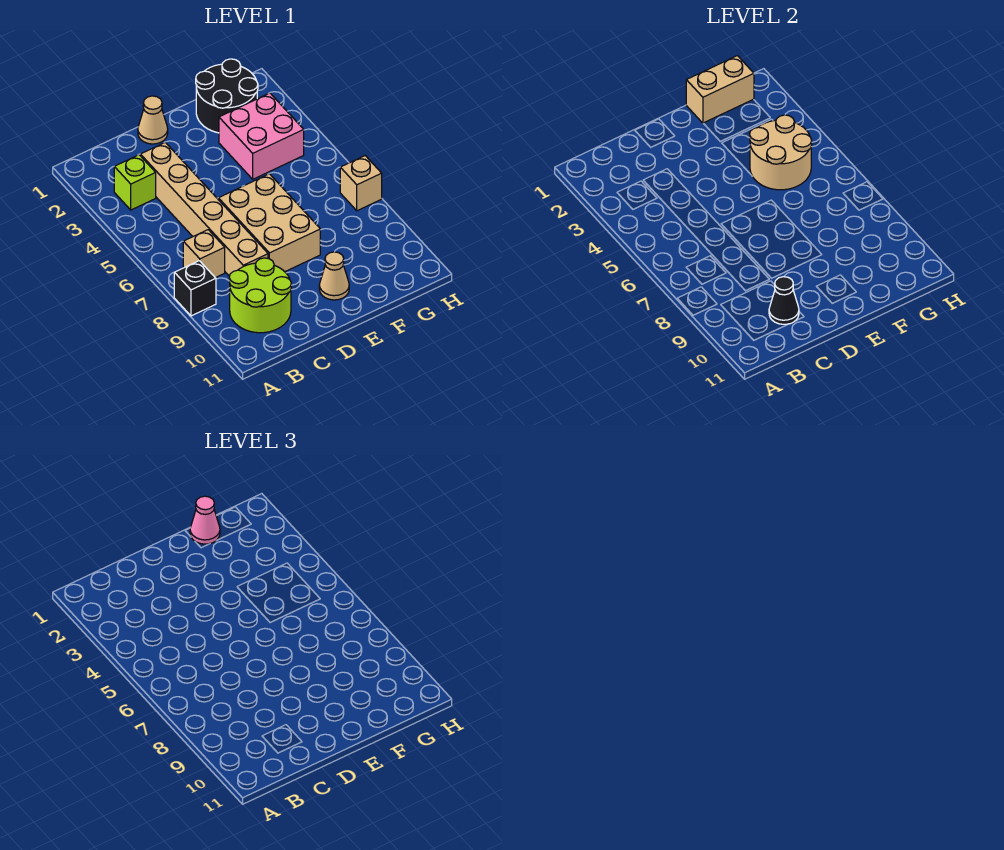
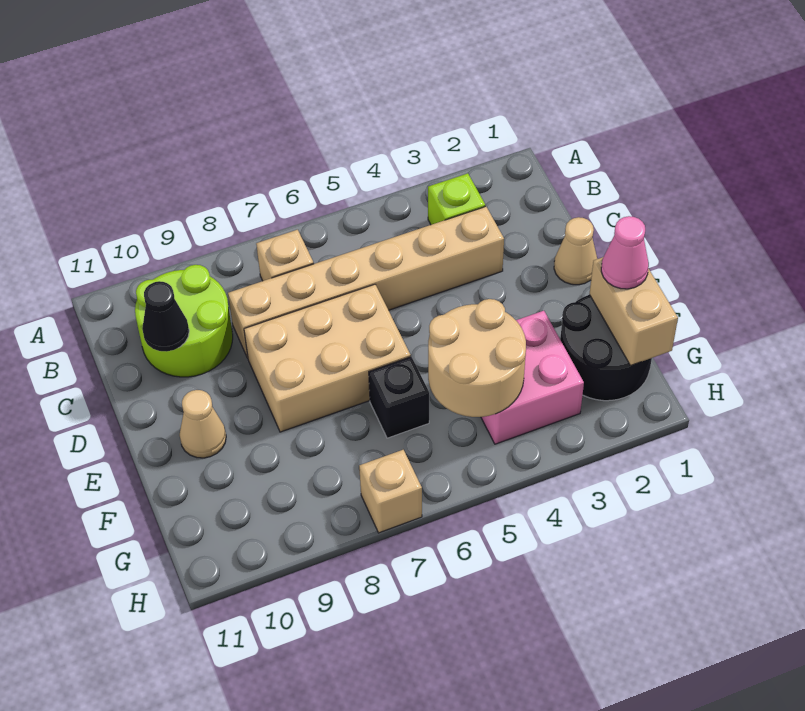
black brick A8 level 1 -> black brick F6 level 1

